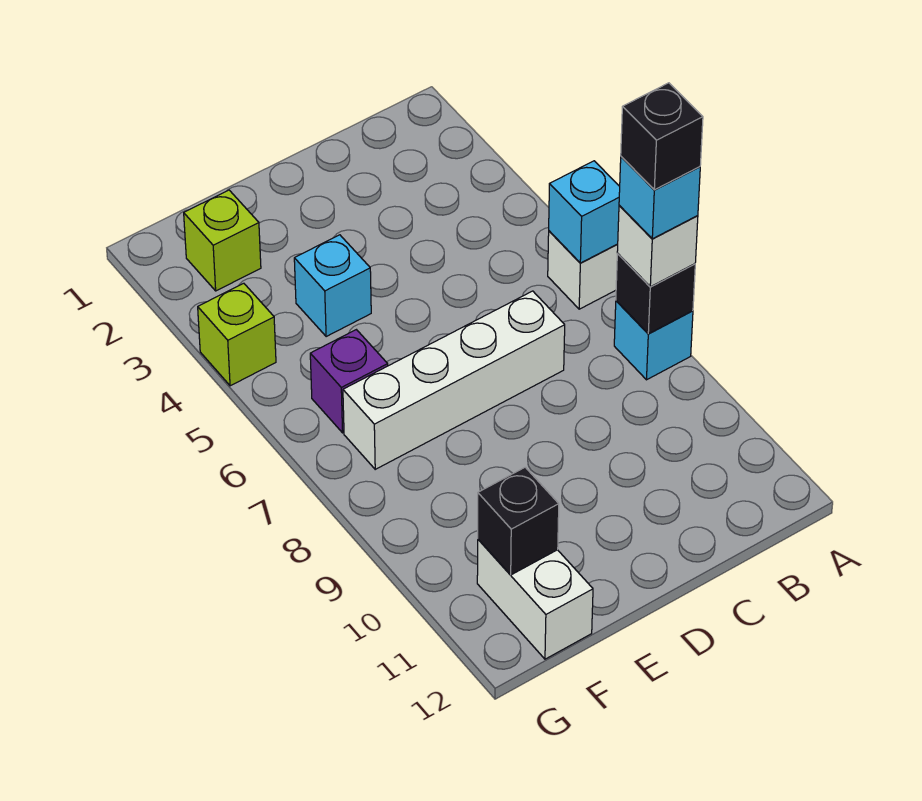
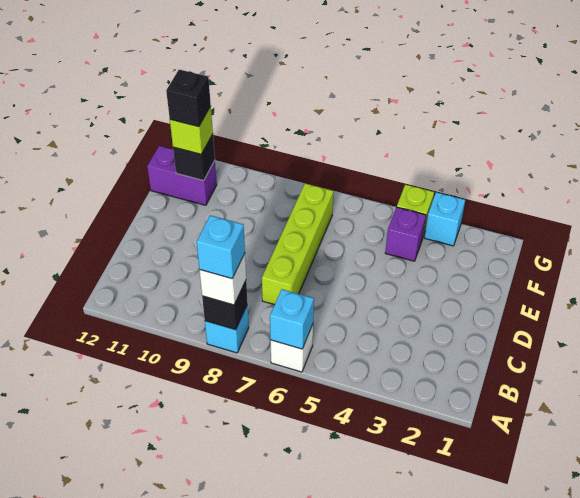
black brick A8 level 5 -> black brick F11 level 4
white brick C7:F7 level 1 -> lime brick C7:F7 level 1
cyan brick E4 level 1 -> cyan brick G3 level 1
lime brick F2 level 1 -> lime brick F11 level 3
purple brick F6 level 1 -> purple brick F4 level 1
white brick F11:F12 level 1 -> purple brick F11:F12 level 1

